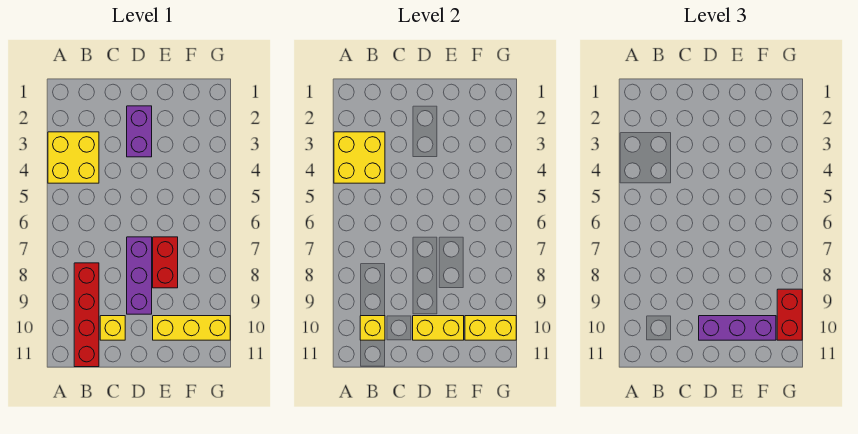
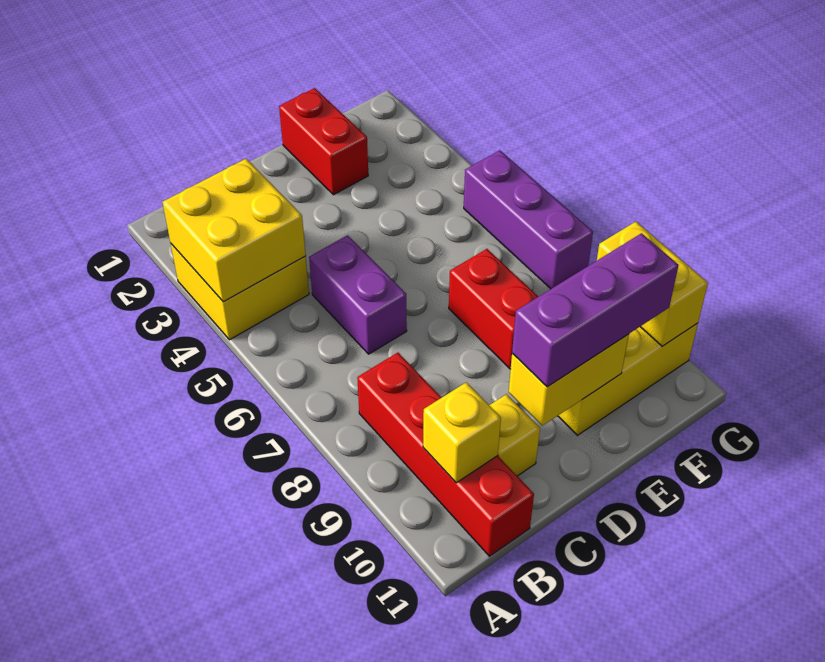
purple brick D2:D3 level 1 -> purple brick C5:C6 level 1
purple brick D7:D9 level 1 -> purple brick G5:G7 level 1
yellow brick F10:G10 level 2 -> yellow brick G9:G10 level 2
red brick G9:G10 level 3 -> red brick E1:E2 level 1

